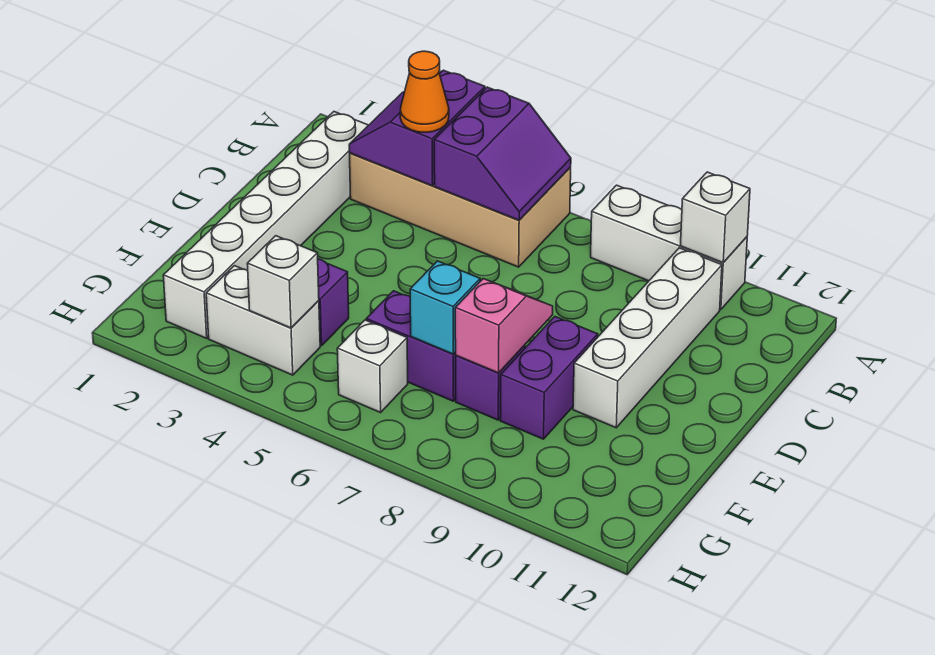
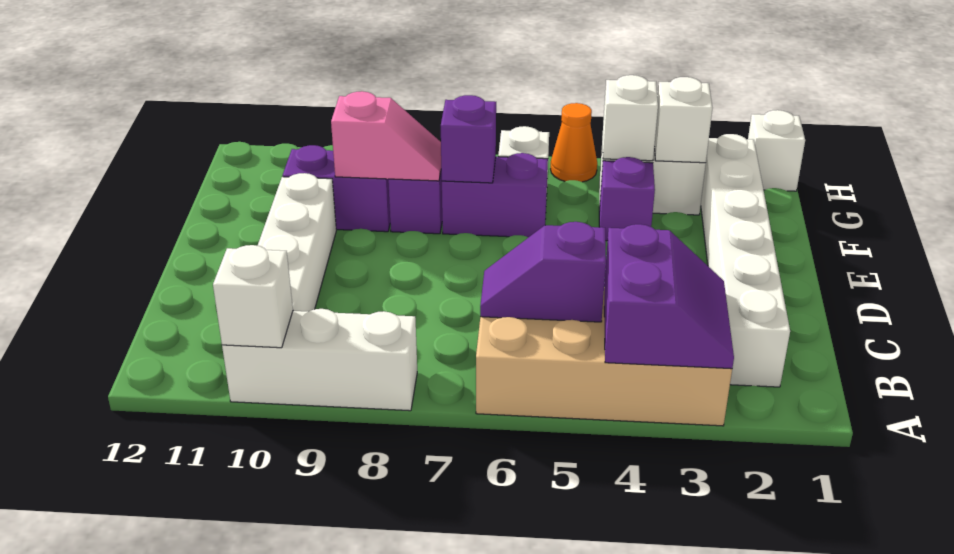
purple slope A5:B6 level 2 top 5 -> purple slope B5:B6 level 2 top 5
orange cone B4 level 3 -> orange cone H5 level 1
pink slope E8:F8 level 2 top F -> pink slope F8:F9 level 2 top 9
purple brick E9:F9 level 1 -> purple brick F9:F10 level 1
cyan brick F7 level 2 -> purple brick F7 level 2
none -> white brick G3 level 2
none -> white brick H1 level 1

